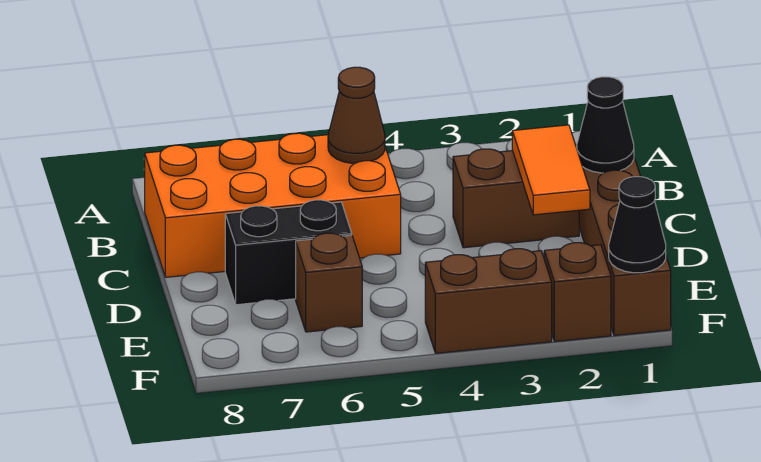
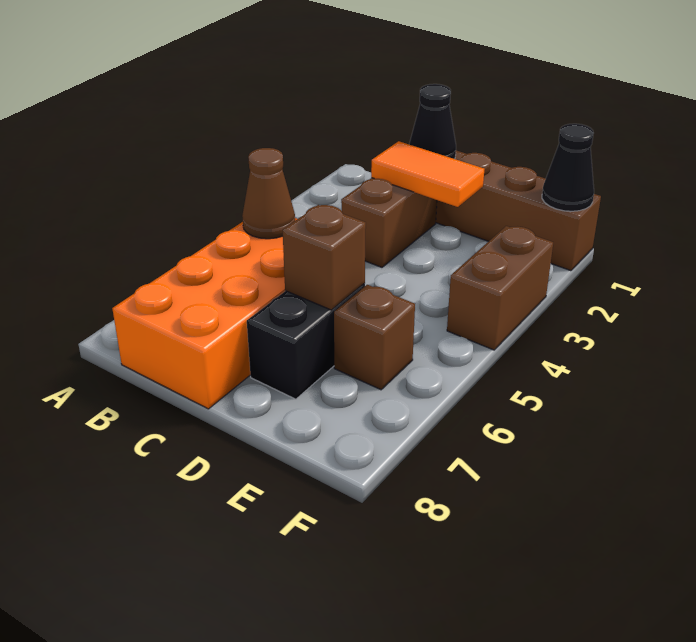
brown brick F2 level 1 -> brown brick D6 level 2

